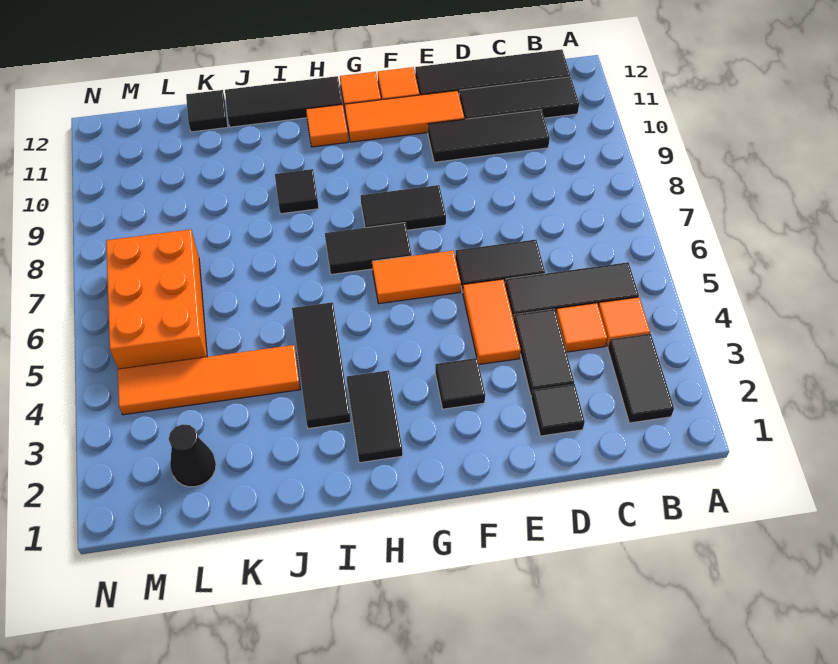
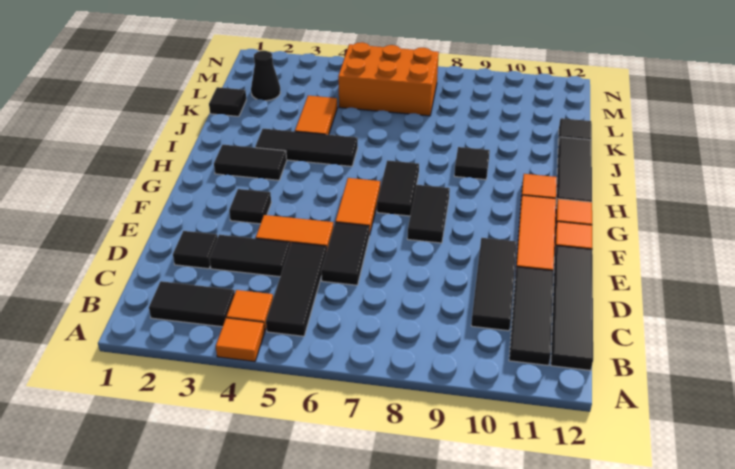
orange tile C4 level 1 -> orange tile A4 level 1
orange tile J4:M4 level 1 -> orange tile J4:K4 level 1
none -> black tile K1 level 1

